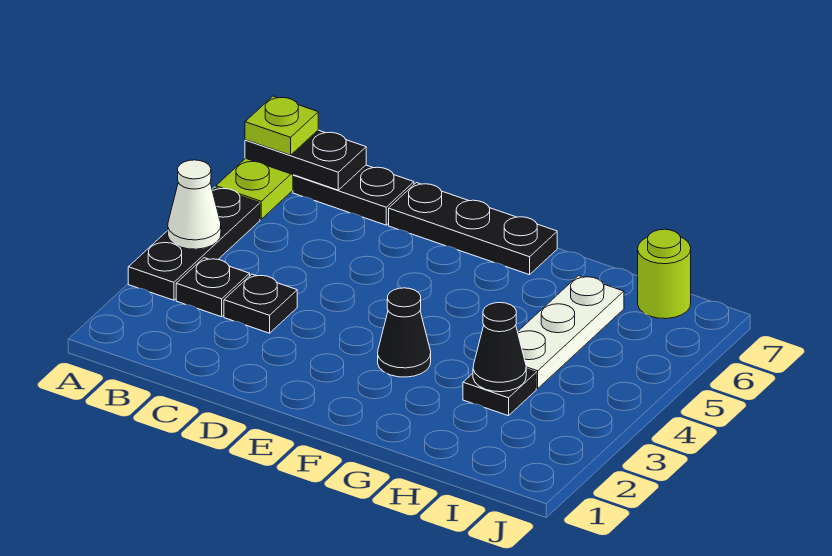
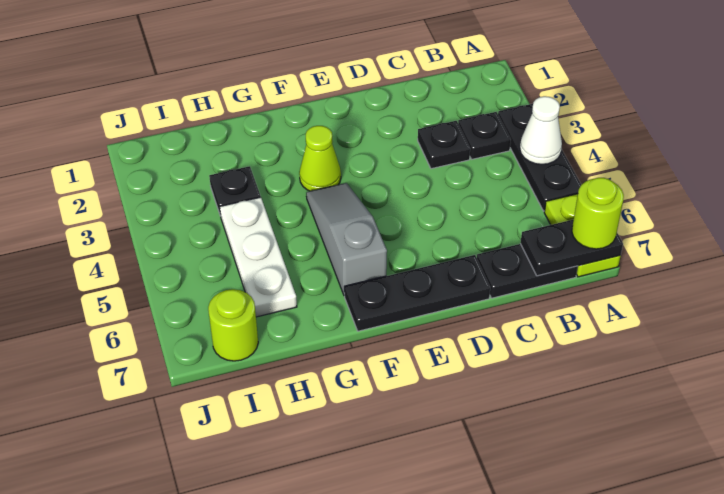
lime plate A7 level 3 -> lime round brick A7 level 3
black cone F3 level 1 -> lime cone F3 level 1
none -> grey slope F4:F6 level 1 top 6
black cone H3 level 2 -> none

